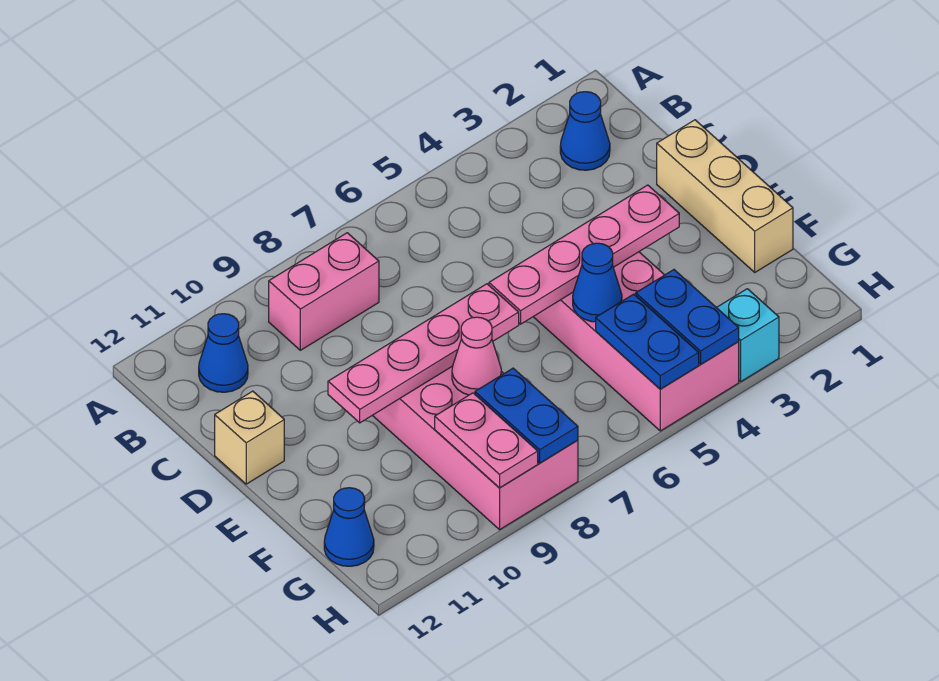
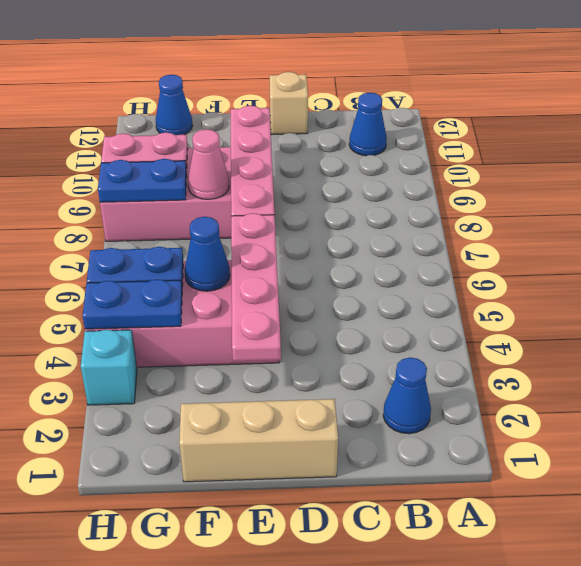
pink brick B8:B9 level 1 -> none

